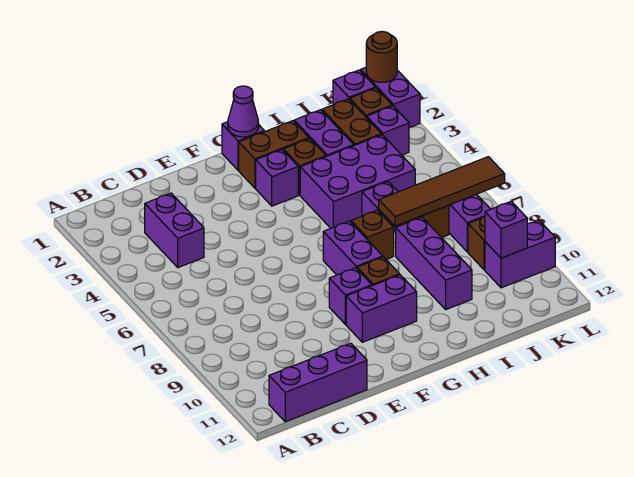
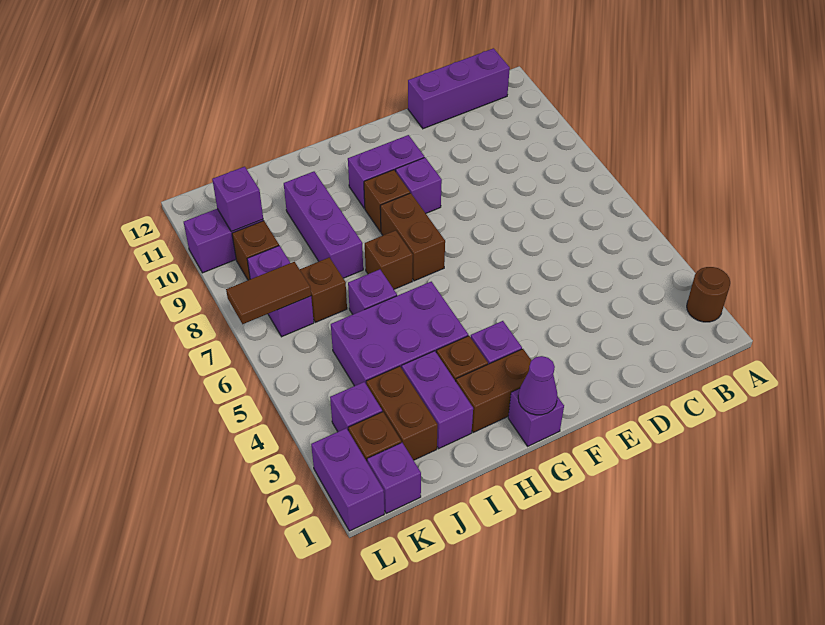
purple brick C3:C4 level 1 -> none
purple brick G7:G8 level 1 -> brown brick G7:G8 level 1
brown tile I7:L7 level 2 -> brown tile K7:L7 level 2
brown round brick L1 level 2 -> brown round brick A2 level 1

